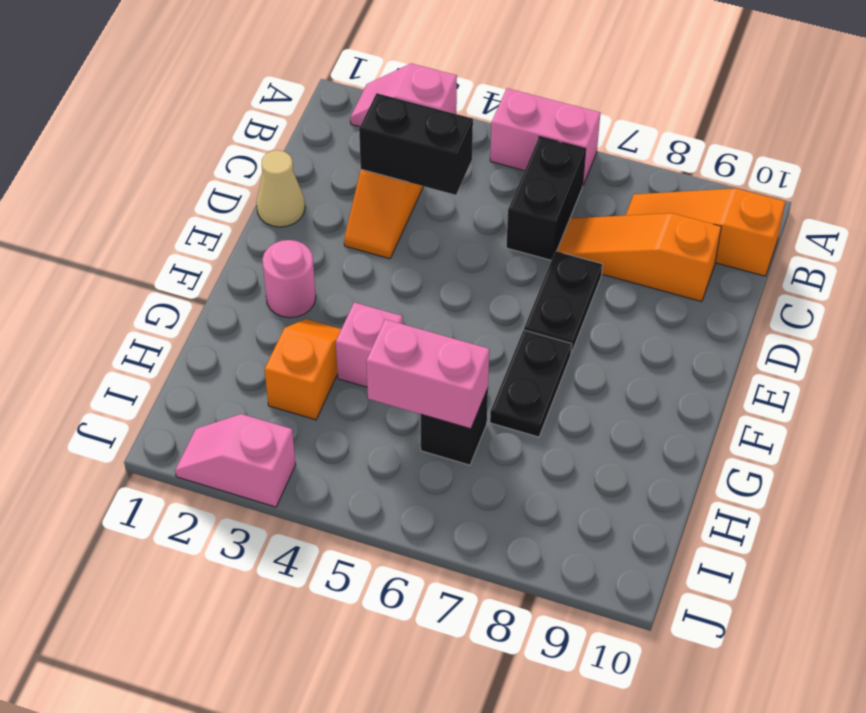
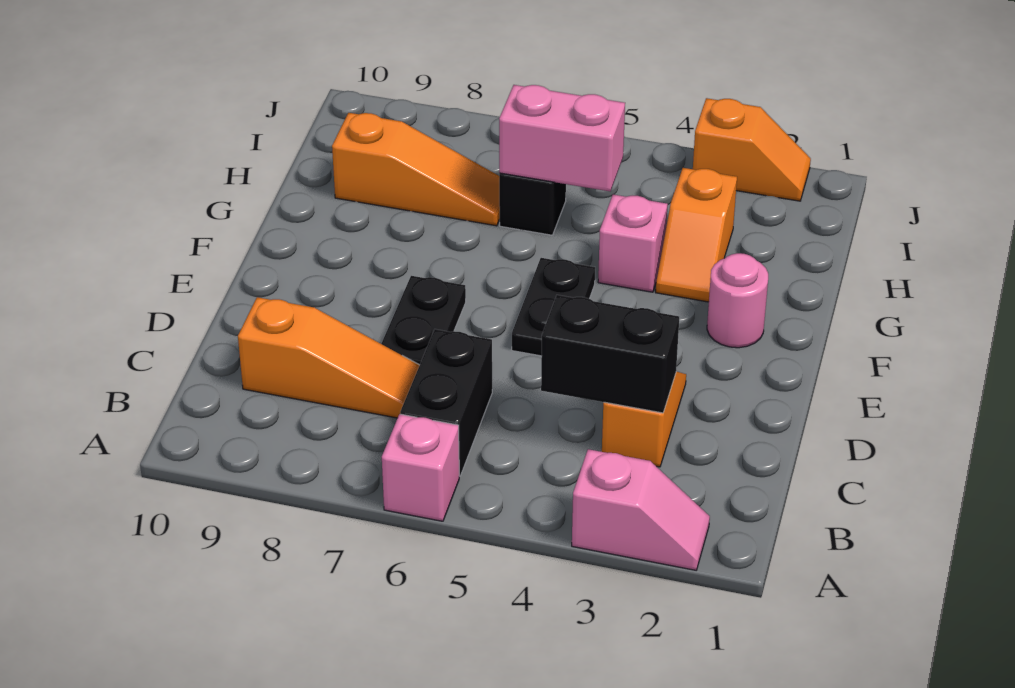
pink brick A5:A6 level 1 -> pink brick A6 level 1
orange slope B8:B10 level 1 top 10 -> orange slope H7:H9 level 1 top 9
tan cone D1 level 1 -> none
black plate F7:G7 level 1 -> black plate E5:F5 level 1
pink slope J2:J3 level 1 top 3 -> orange slope J2:J3 level 1 top 3

